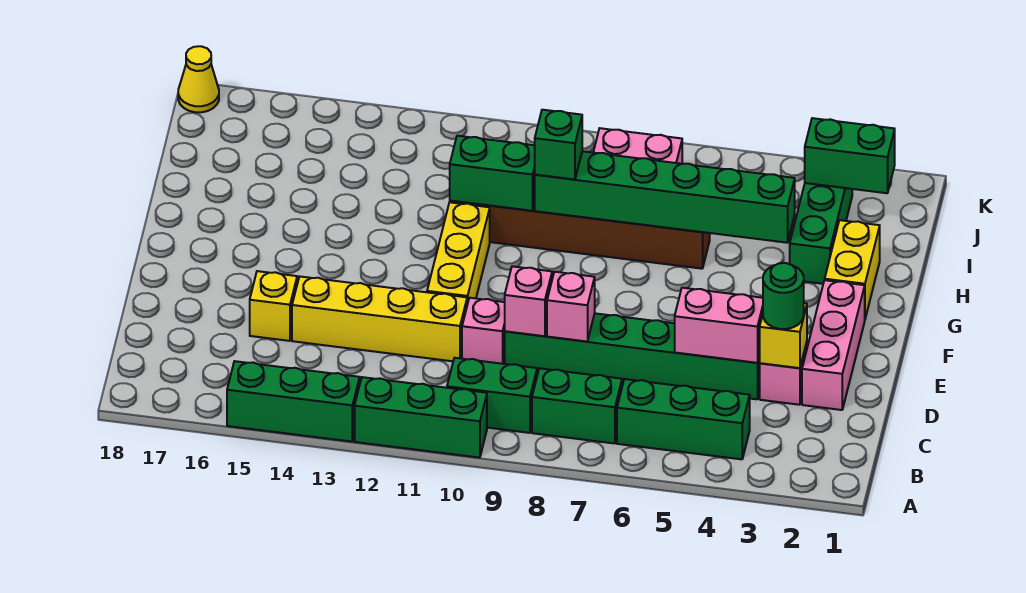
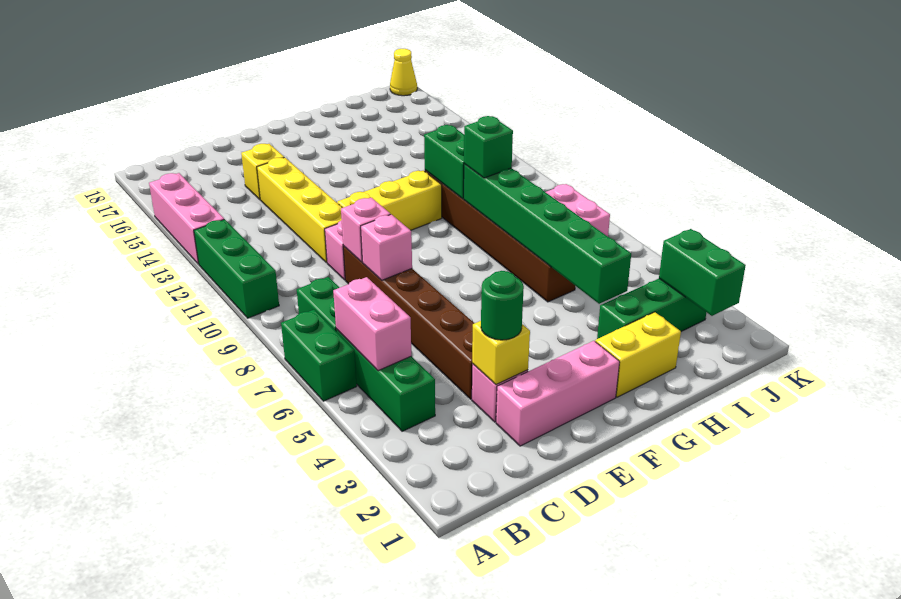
green brick A13:A15 level 1 -> pink brick A13:A15 level 1
green brick B9:B10 level 1 -> green brick A6:A7 level 1
green brick D4:D9 level 1 -> brown brick D4:D9 level 1
pink brick D4:D5 level 2 -> pink brick B5:B6 level 2

